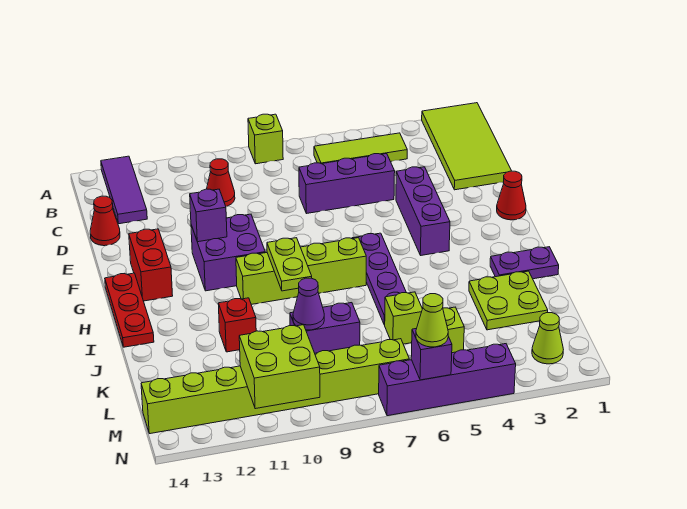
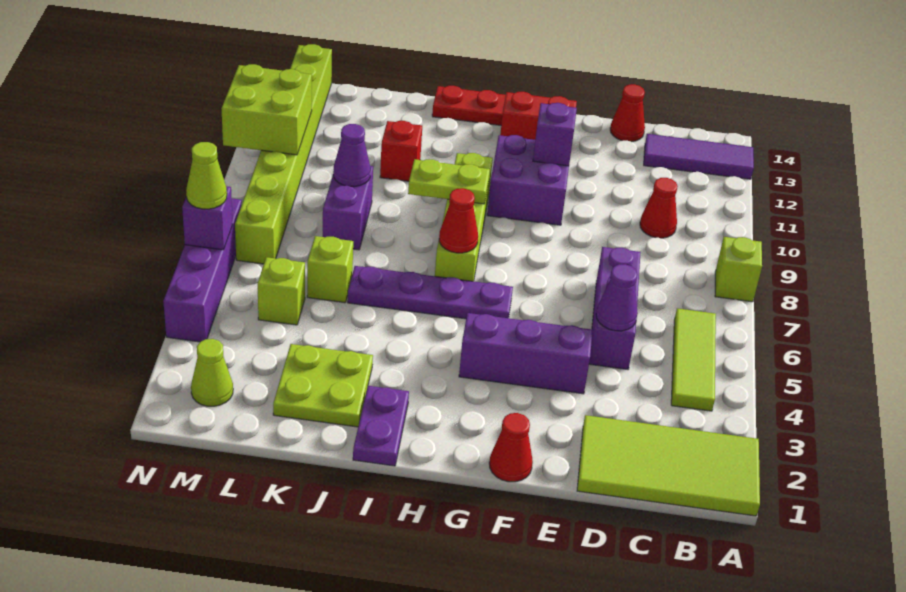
none -> purple cone D5 level 2
none -> red cone H7 level 2

